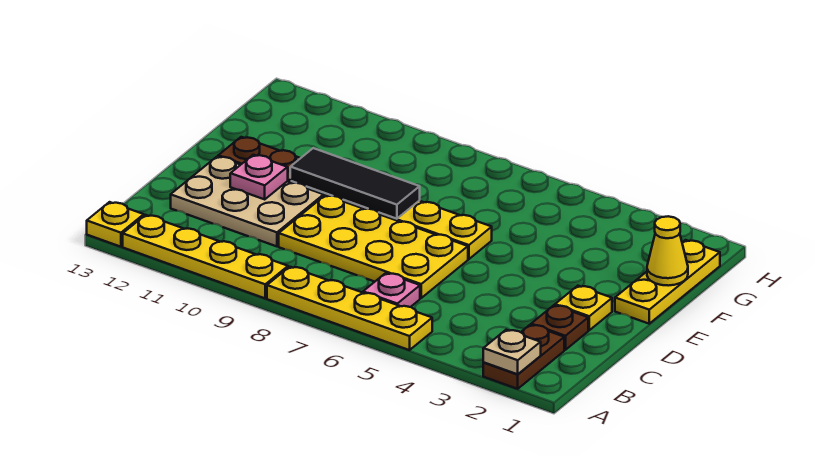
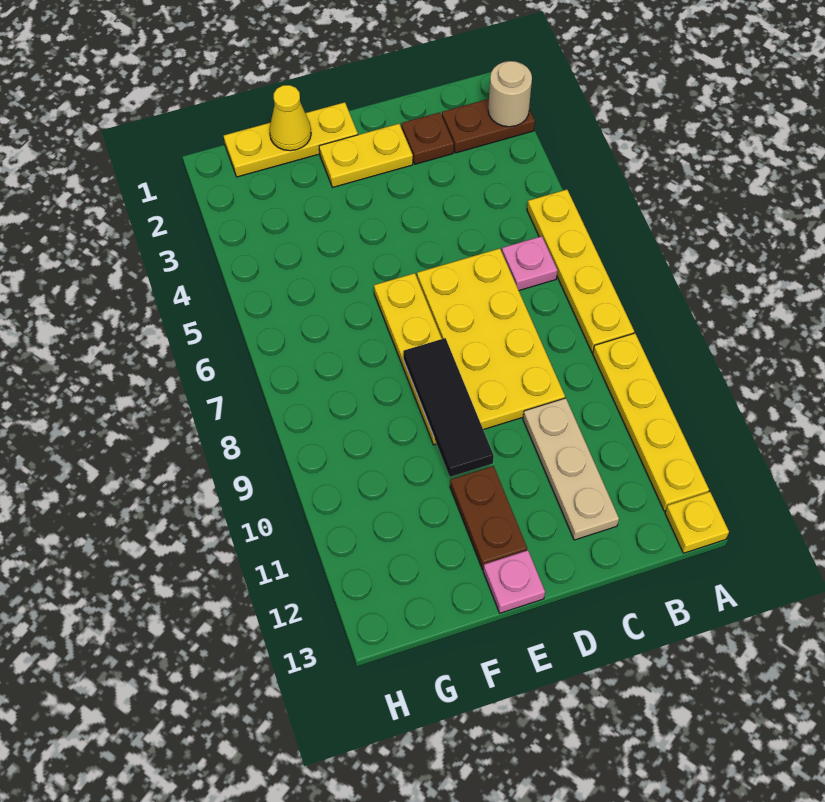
tan plate A2 level 2 -> tan round brick A2 level 2
tan plate C10:D12 level 1 -> tan plate C10:C12 level 1
yellow plate D2 level 1 -> yellow plate D2:E2 level 1
pink plate D11 level 2 -> pink plate E13 level 1

